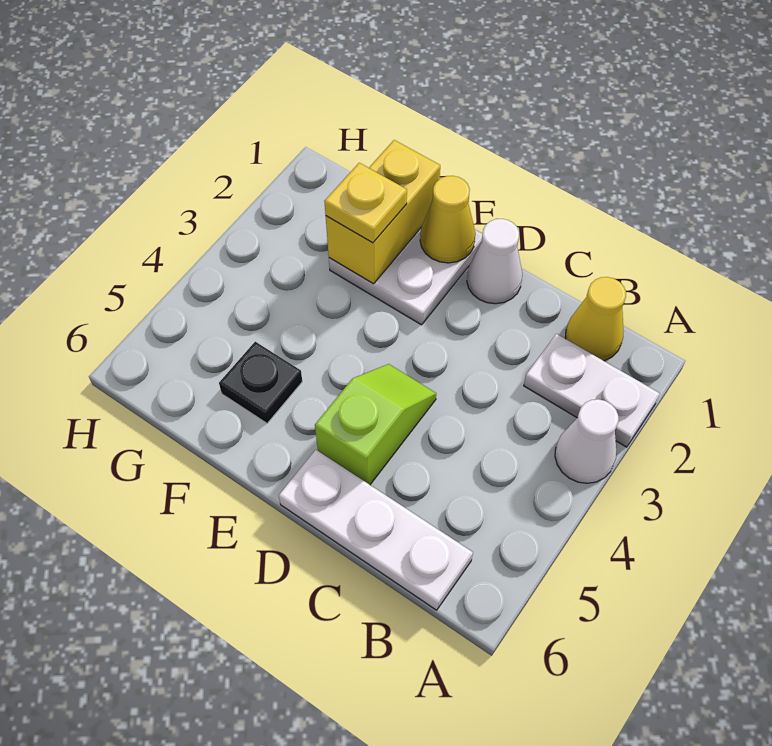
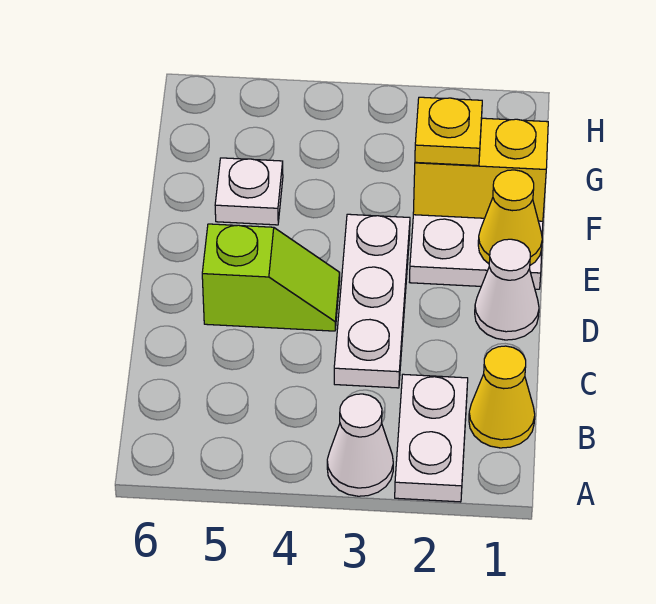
white plate B6:D6 level 1 -> white plate C3:E3 level 1
black plate F5 level 1 -> white plate F5 level 1

